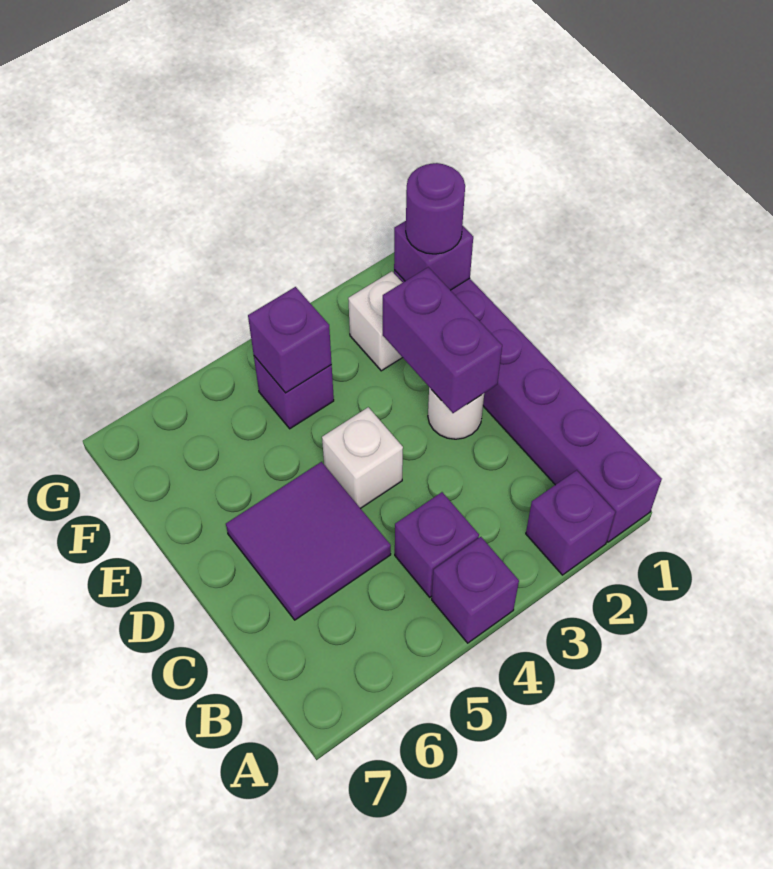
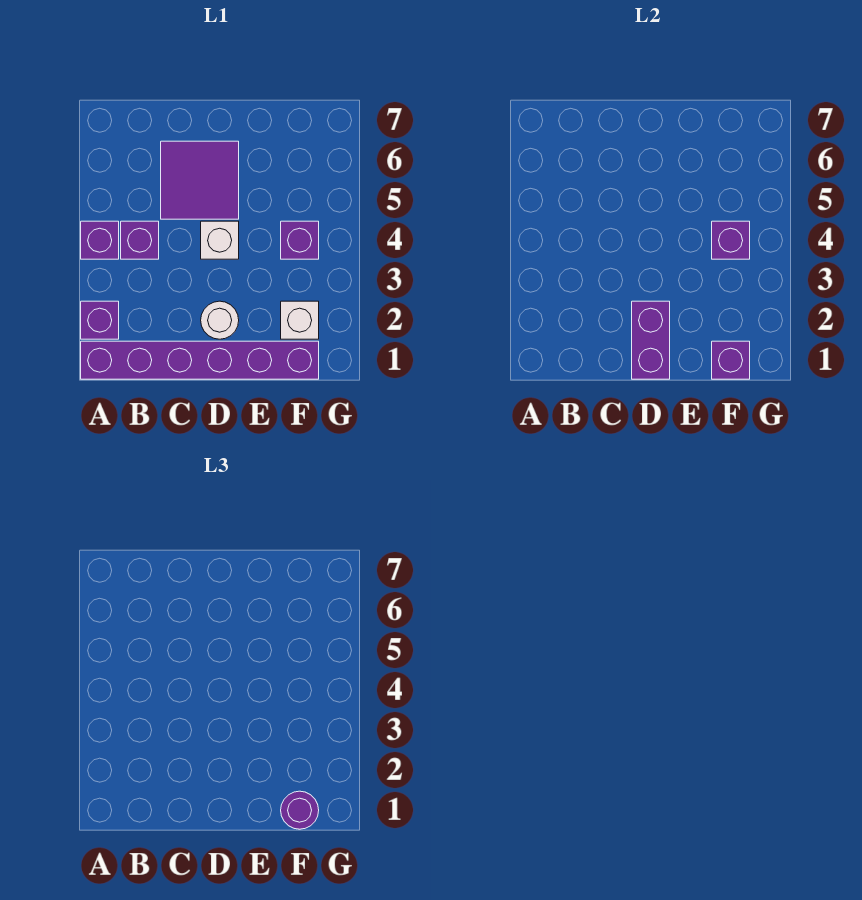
purple brick D2:E2 level 2 -> purple brick D1:D2 level 2

